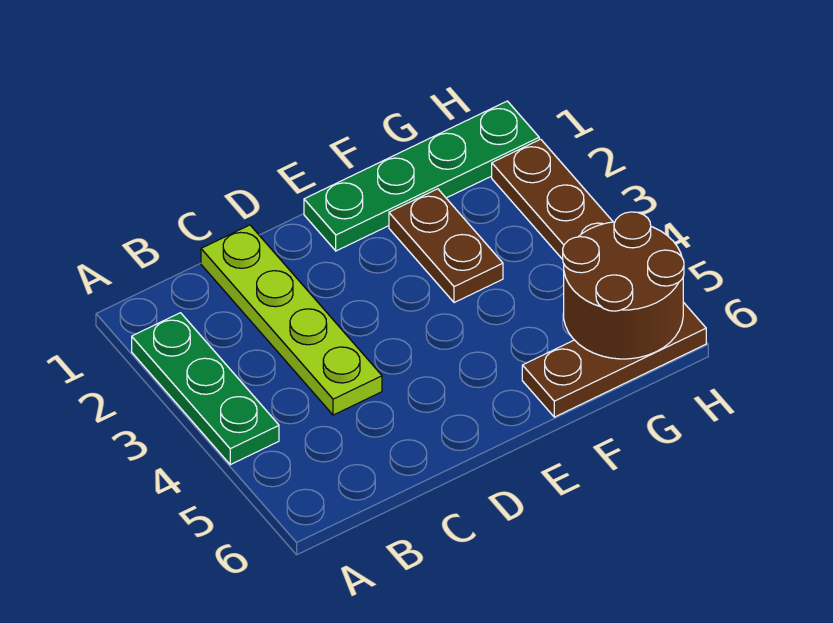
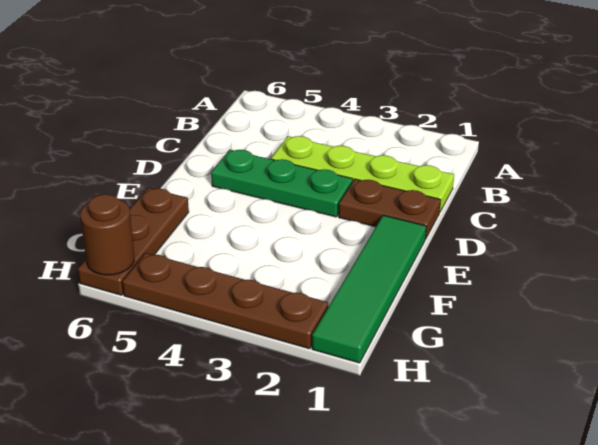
green plate A2:A4 level 1 -> green plate D3:D5 level 1
green plate E1:H1 level 1 -> green tile E1:H1 level 1
brown plate F2:F3 level 1 -> brown plate D1:D2 level 1
brown round brick G5:H6 level 2 -> brown round brick H6 level 2

